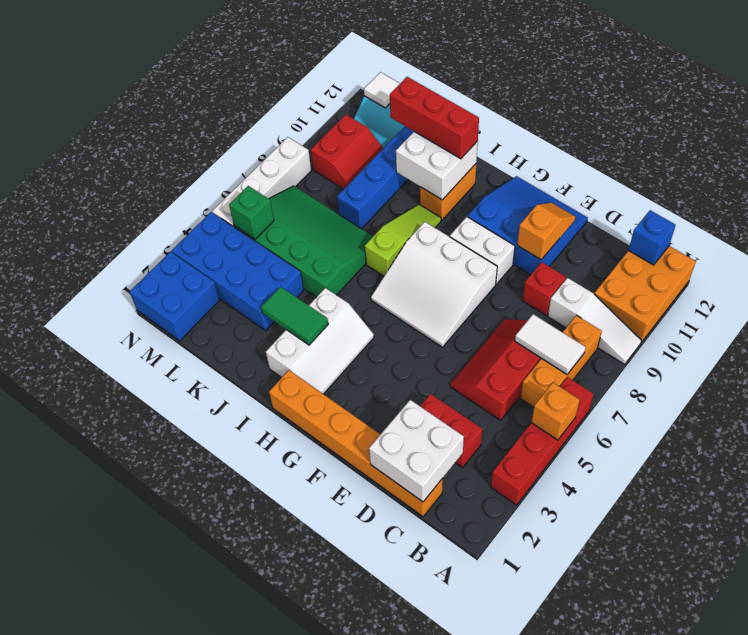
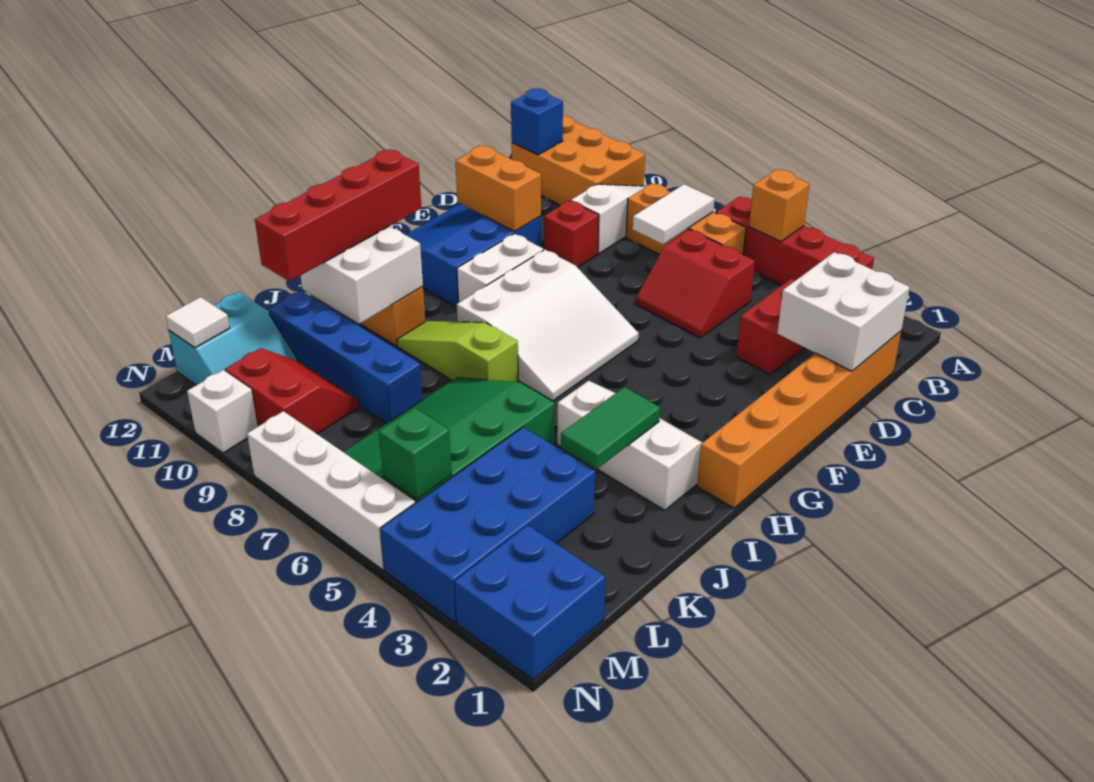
red slope C5:D7 level 1 top C -> red slope C5:D6 level 1 top C
orange slope E10:E11 level 2 top 10 -> orange brick E10:E11 level 2
red brick I11:K11 level 3 -> red brick H11:K11 level 3
none -> white brick N10 level 1

